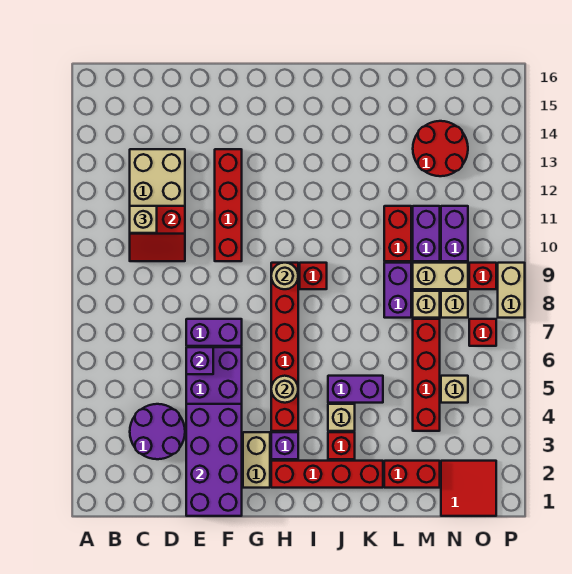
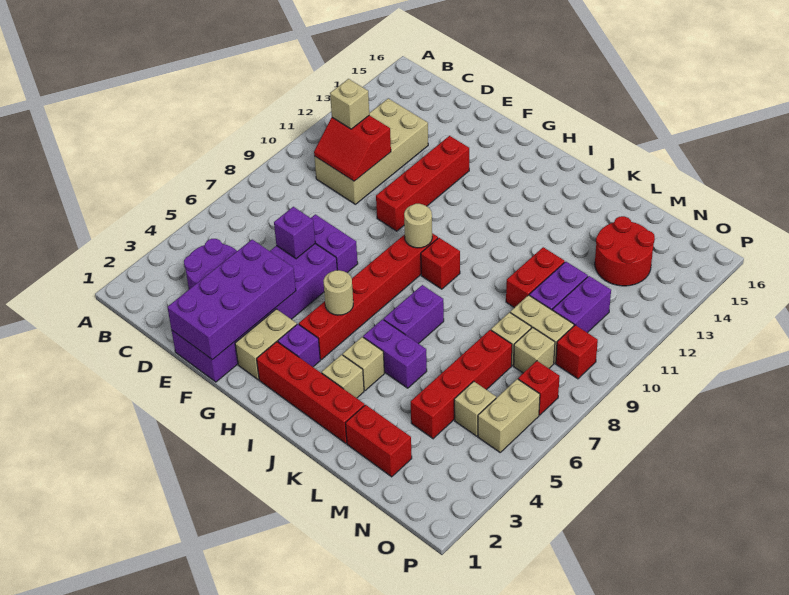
red brick J3 level 1 -> tan brick J3 level 1
purple brick L8:L9 level 1 -> purple brick J6:J7 level 1
red tile N1:O2 level 1 -> none
tan brick P8:P9 level 1 -> tan brick O5:O6 level 1

